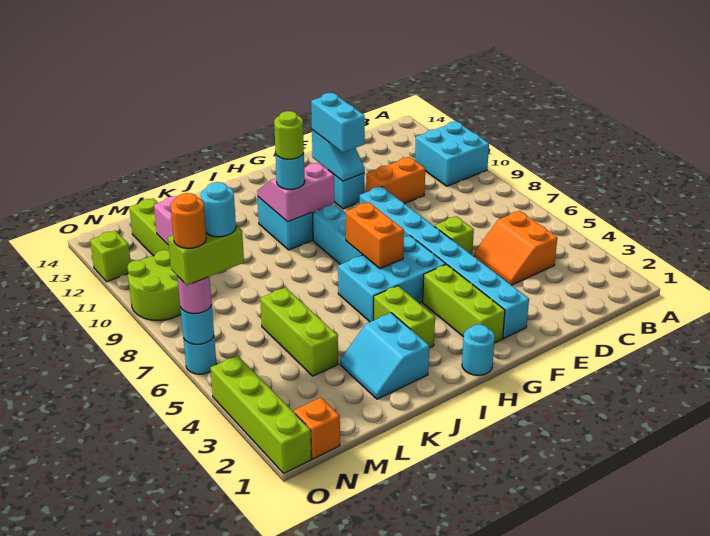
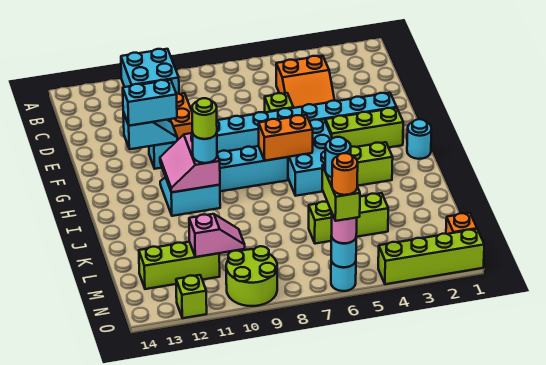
cyan slope J2:K3 level 1 top J -> none

